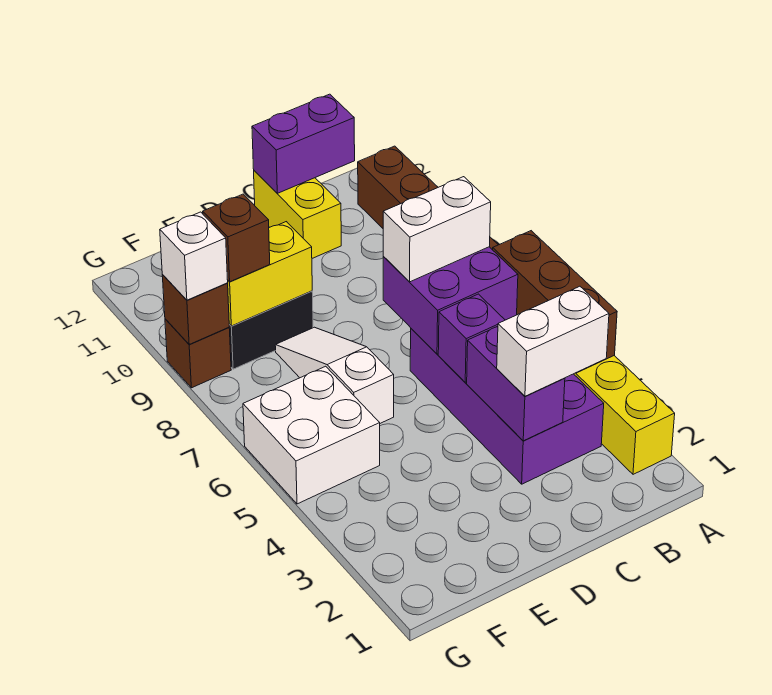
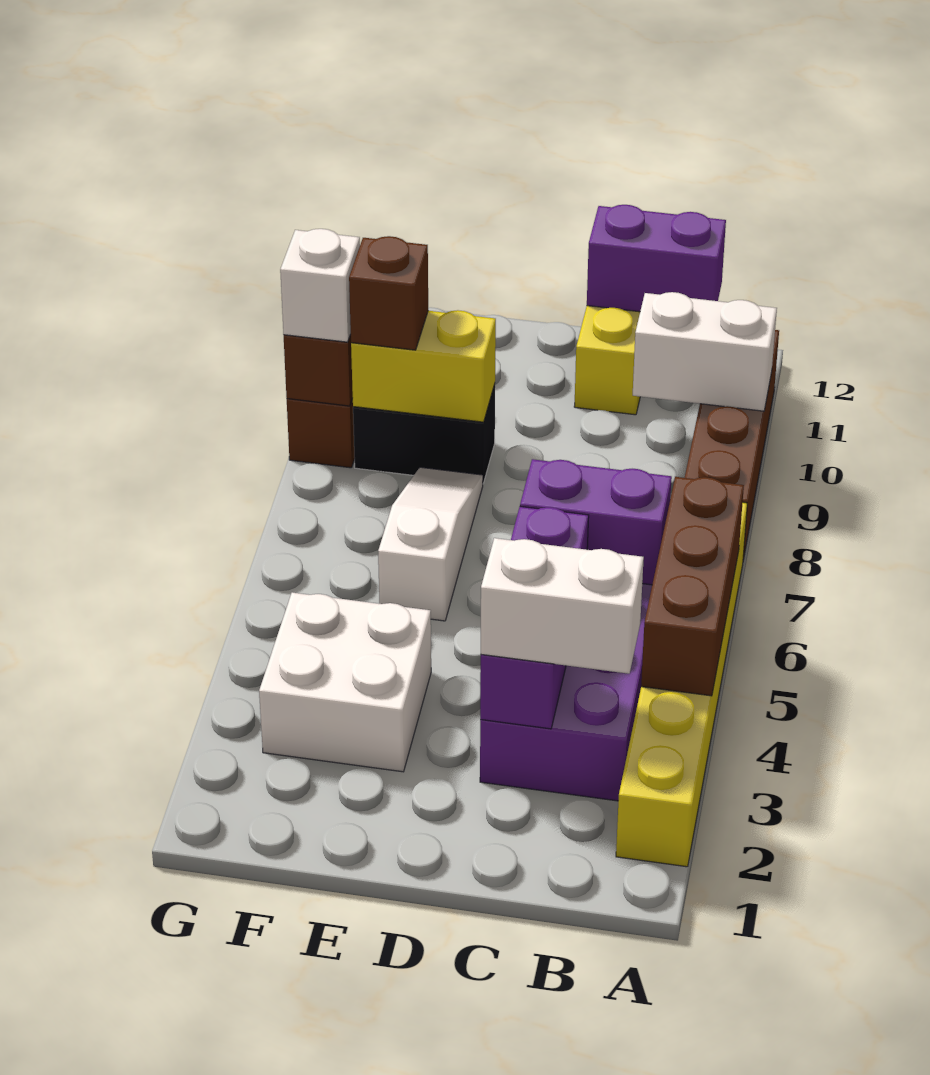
purple brick B6:C7 level 2 -> purple brick B6:C6 level 2
white brick B7:C7 level 3 -> white brick A10:B10 level 2
white brick F5:G6 level 1 -> white brick E3:F4 level 1

